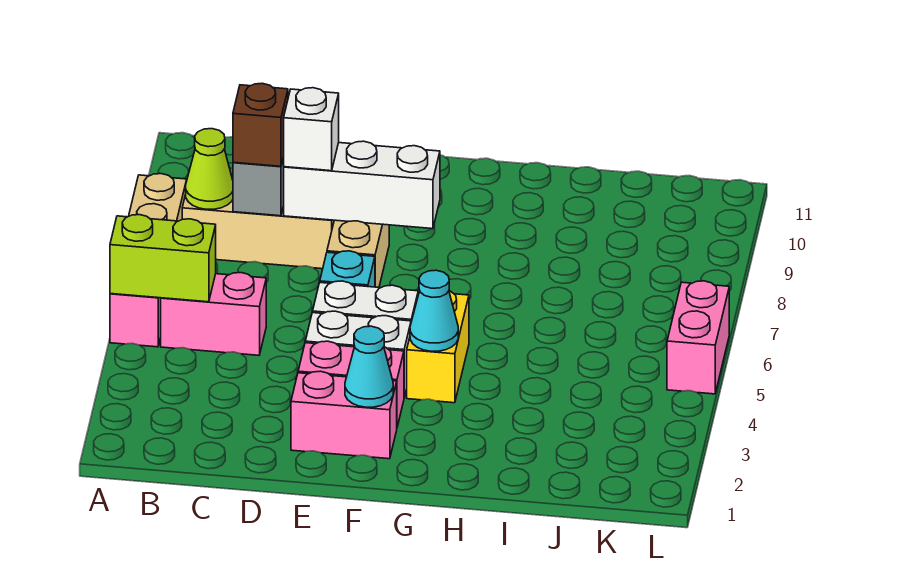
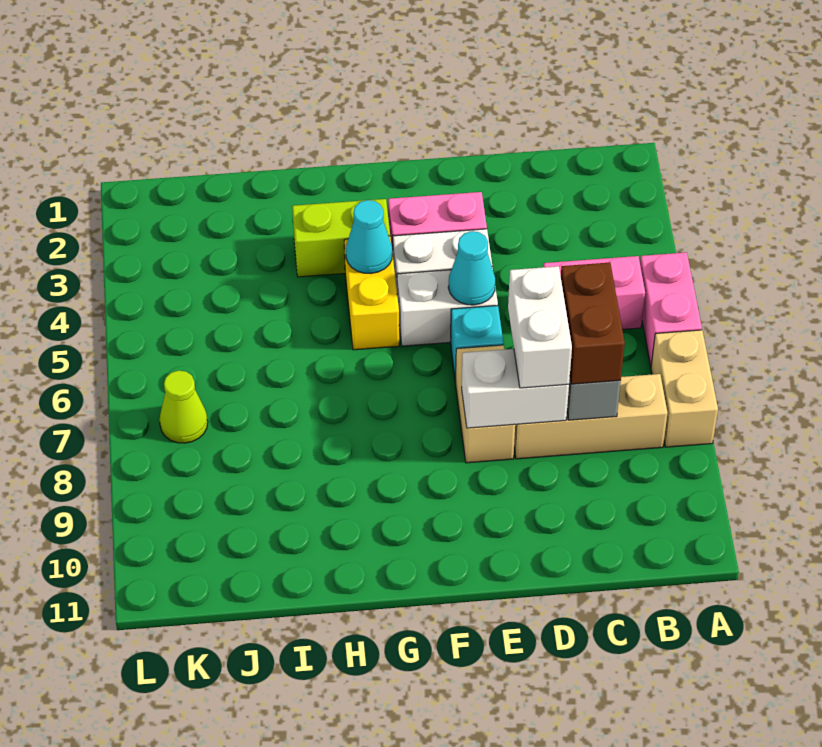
lime brick A5:B5 level 2 -> lime brick G3:H3 level 1
lime cone B8 level 2 -> lime cone K7 level 1
brown brick C8 level 3 -> brown brick C7:C8 level 3
white brick D8:F8 level 2 -> white brick D8:E8 level 2
white brick D8 level 3 -> white brick D7:D8 level 3
pink brick E2:F2 level 1 -> none
cyan cone F2 level 2 -> cyan cone E5 level 2
pink brick L5:L6 level 1 -> none

